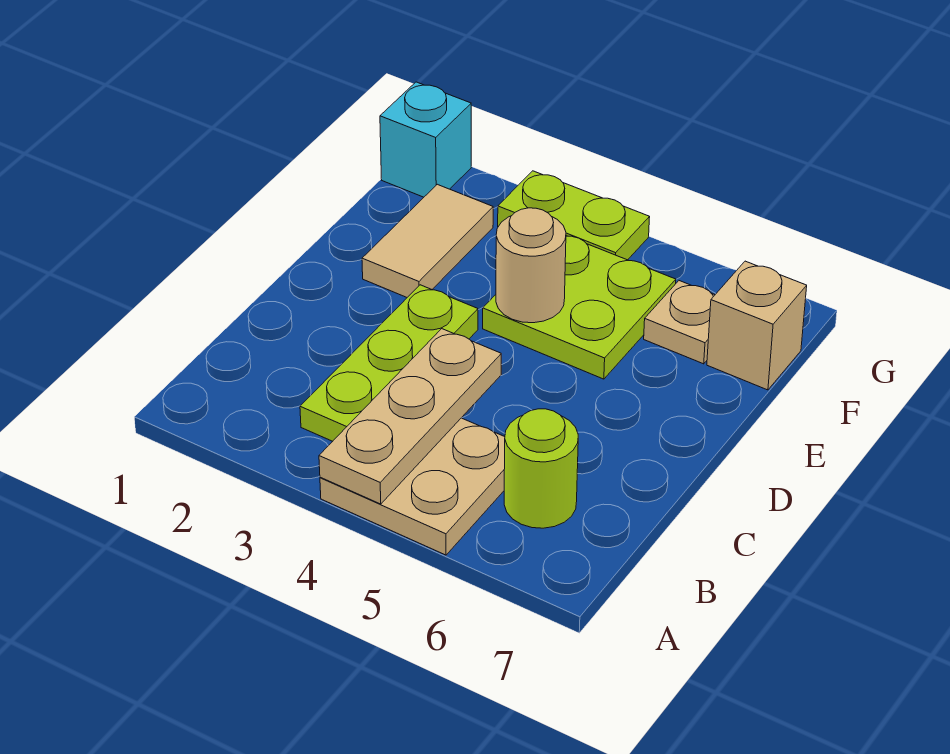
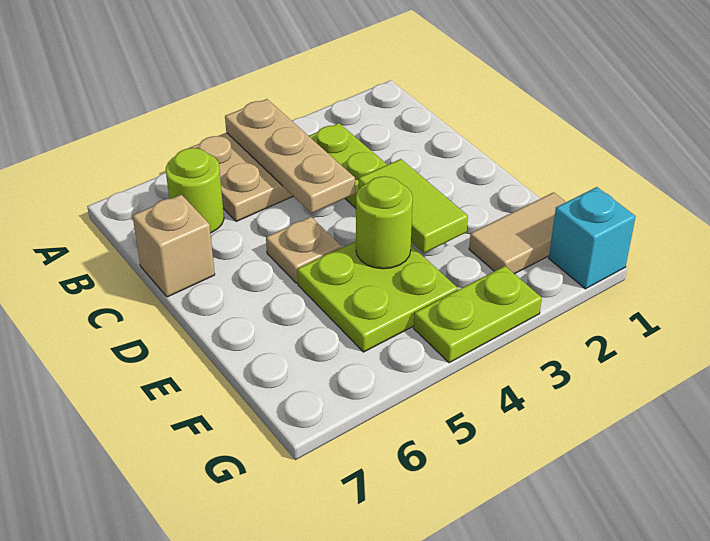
none -> lime tile D3:E3 level 2
tan tile E2:F2 level 1 -> tan tile F1:F2 level 1
tan round brick E4 level 2 -> lime round brick E4 level 2
tan plate F6 level 1 -> tan plate D5 level 1
tan brick F7 level 1 -> tan brick C7 level 1

